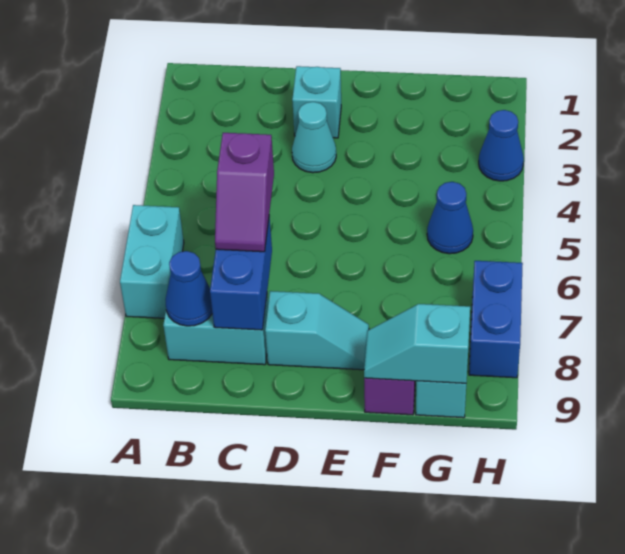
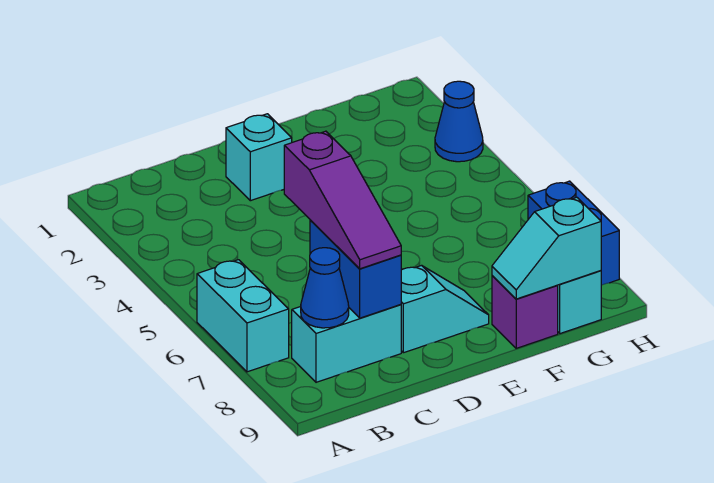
purple slope C6:C7 level 3 top 6 -> purple slope C6:C8 level 3 top 6
cyan cone D3 level 1 -> none
blue cone G5 level 1 -> none

